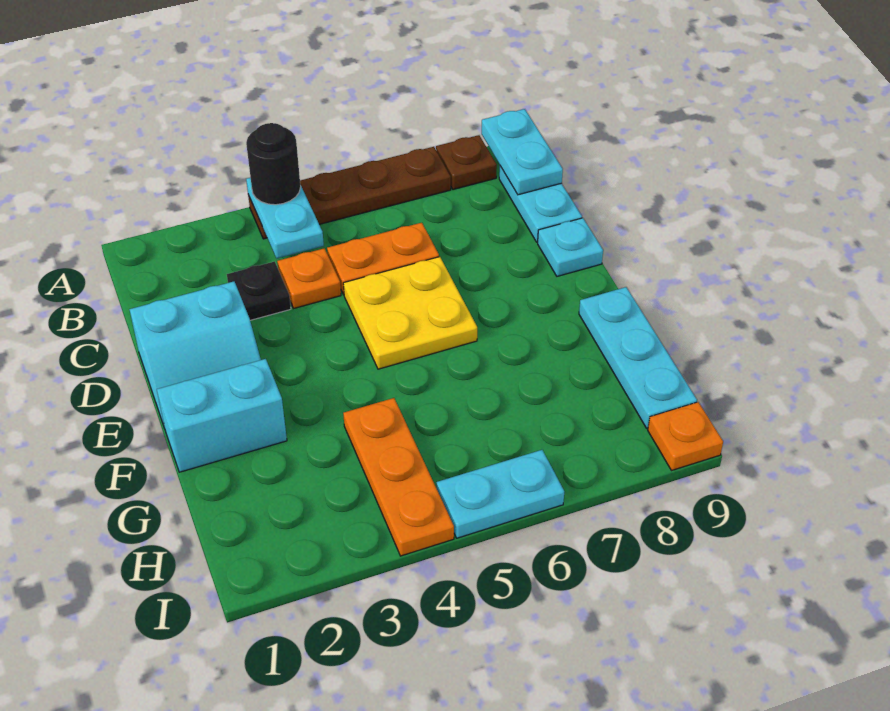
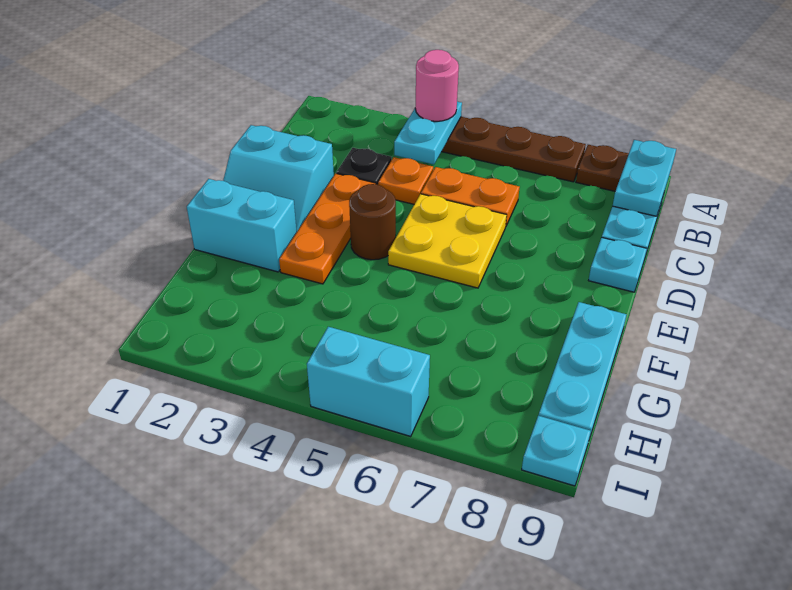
black round brick A4 level 3 -> pink round brick A4 level 3
none -> brown round brick E4 level 1
orange plate G4:I4 level 1 -> orange plate D3:F3 level 1
cyan plate I5:I6 level 1 -> cyan brick I5:I6 level 1
orange plate I9 level 1 -> cyan plate I9 level 1

